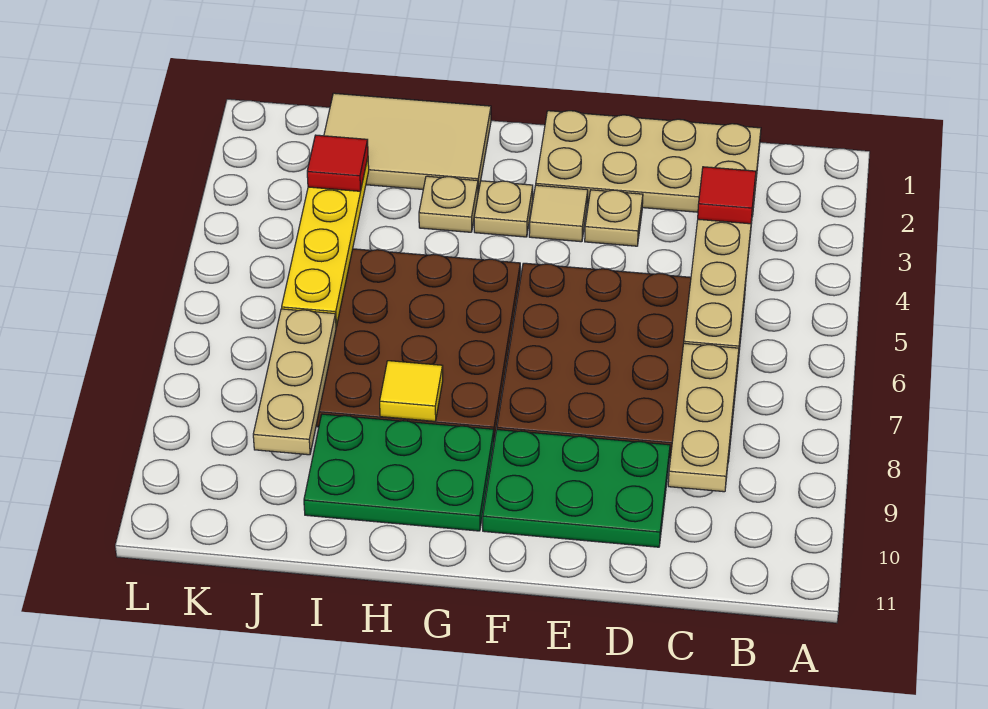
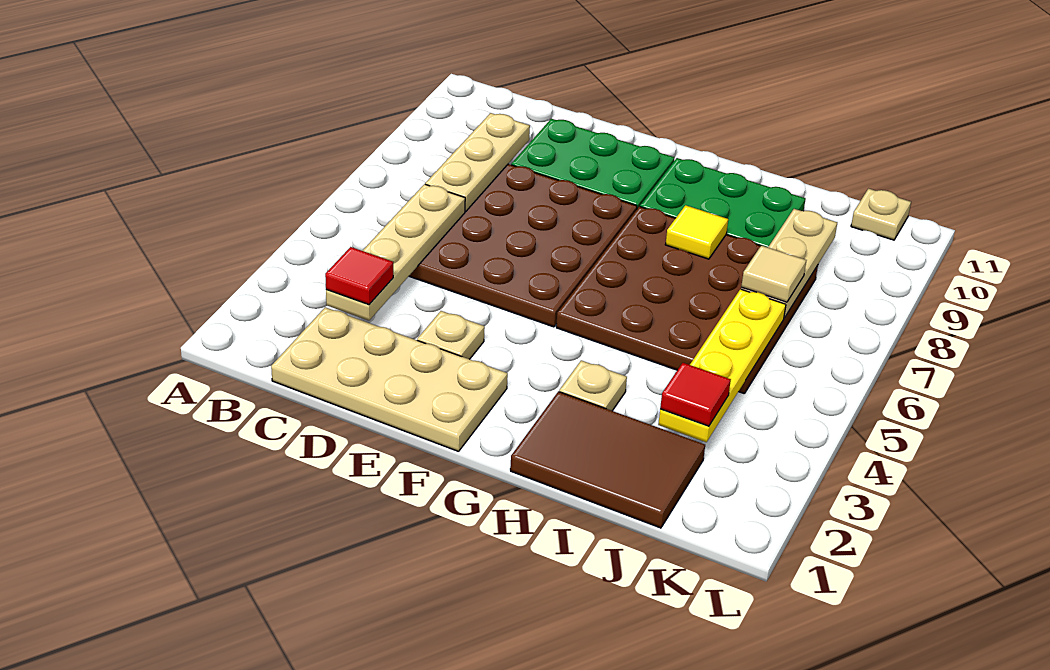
tan tile F3 level 1 -> tan tile J7 level 3
tan plate G3 level 1 -> tan plate K11 level 1
tan tile H1:J2 level 1 -> brown tile H1:J2 level 1

